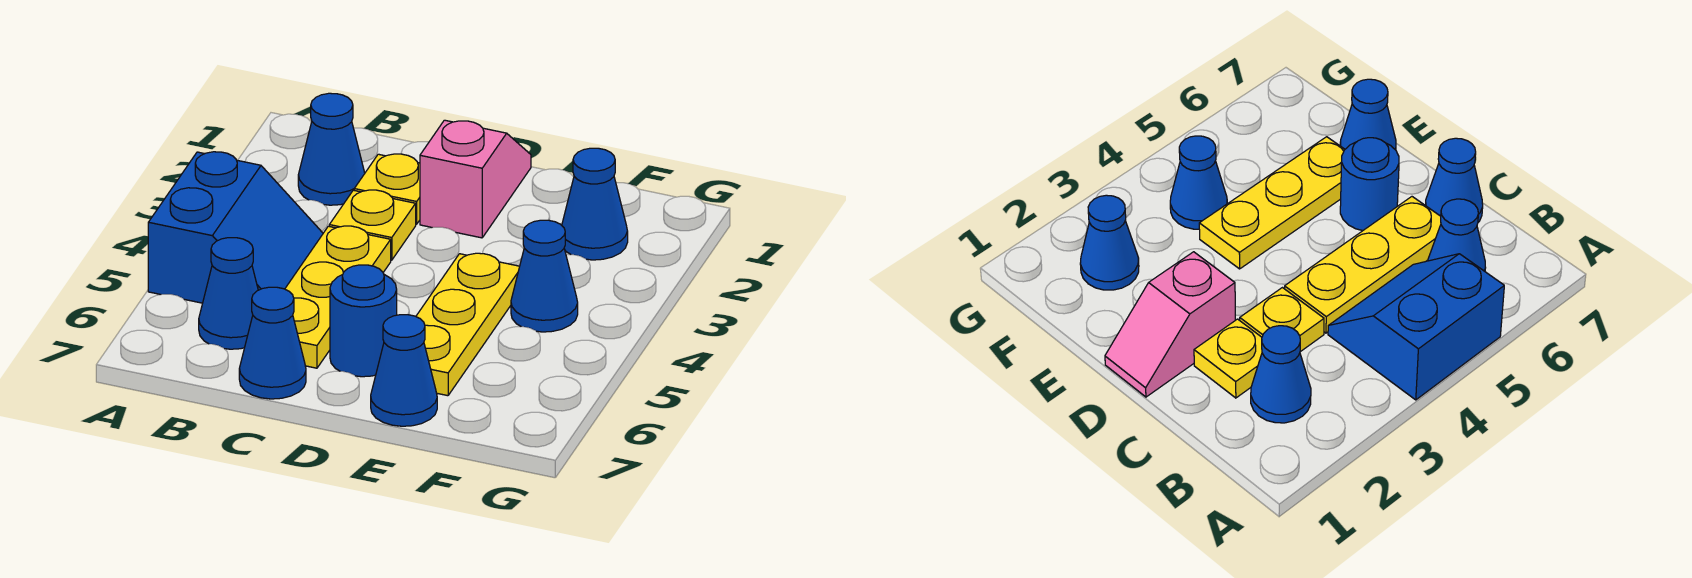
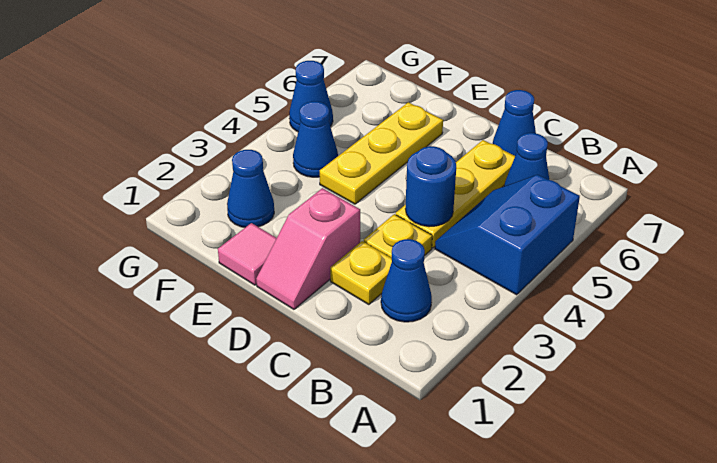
blue round brick D6 level 1 -> blue round brick C4 level 2
none -> pink tile E1 level 1
blue cone E7 level 1 -> blue cone G5 level 1

